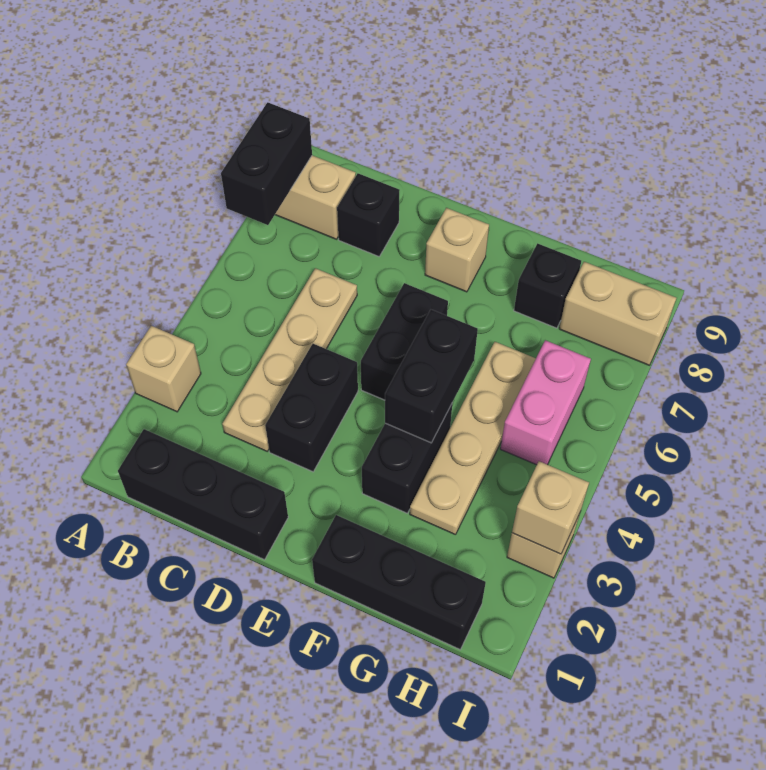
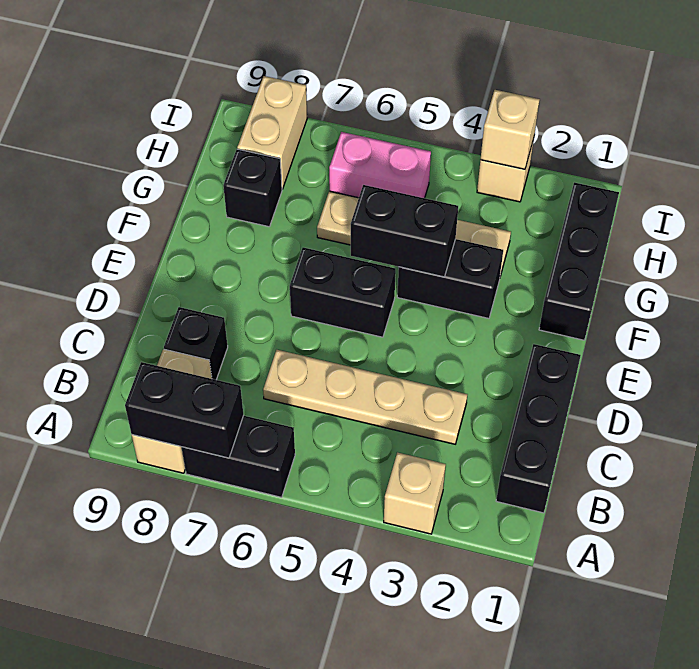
black brick D3:D4 level 1 -> black brick A6:A7 level 1
tan brick E8 level 1 -> none

